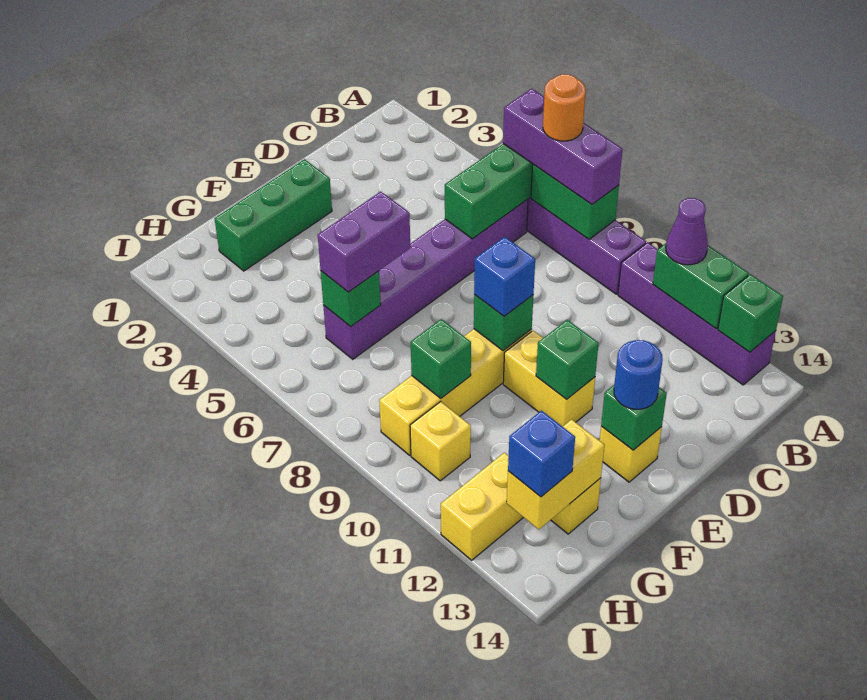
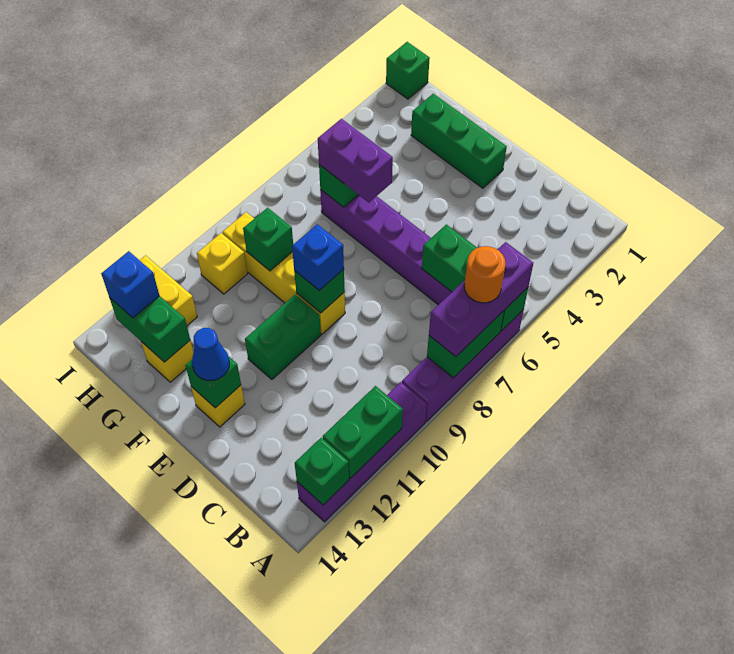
purple cone A11 level 3 -> none
yellow brick E10:E11 level 1 -> green brick E10:E11 level 1
green brick E11 level 2 -> green brick I1 level 1
blue round brick E13 level 3 -> blue cone E13 level 3
yellow brick G13:H13 level 2 -> green brick G13:H13 level 2

